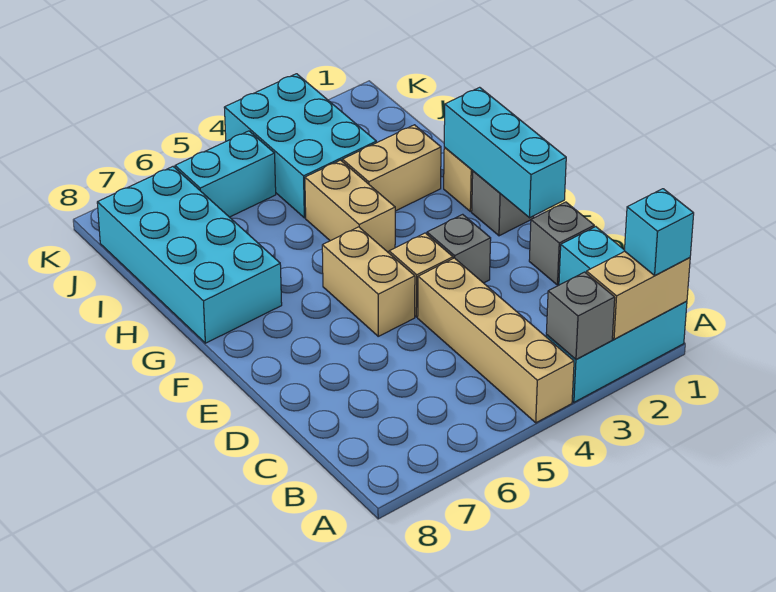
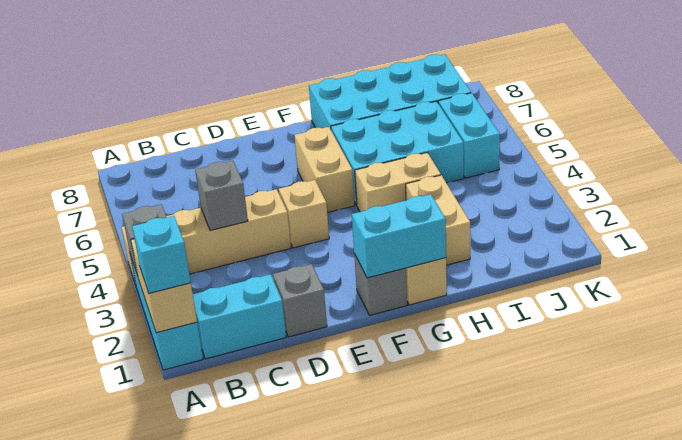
cyan brick E1:G1 level 2 -> cyan brick F1:G1 level 2
grey brick E3 level 1 -> grey brick C4 level 2
tan brick E5:F5 level 1 -> tan brick F5:F6 level 1
cyan brick I3:K4 level 1 -> cyan brick G5:I6 level 1

